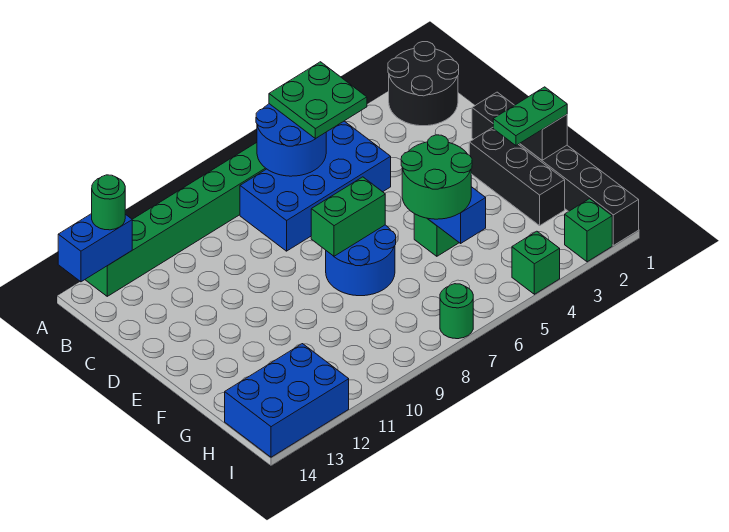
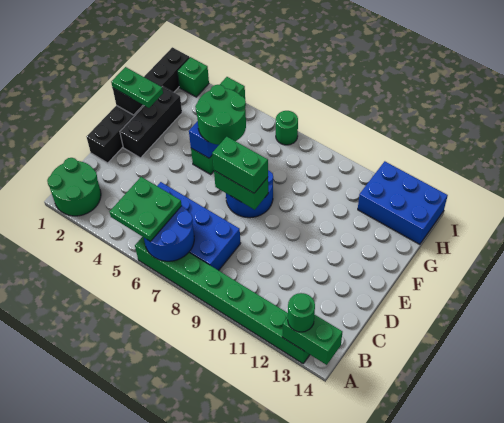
black round brick A1:B2 level 1 -> green round brick A1:B2 level 1
blue brick A13:A14 level 2 -> green brick A13:A14 level 2
none -> green brick E7:E8 level 3

